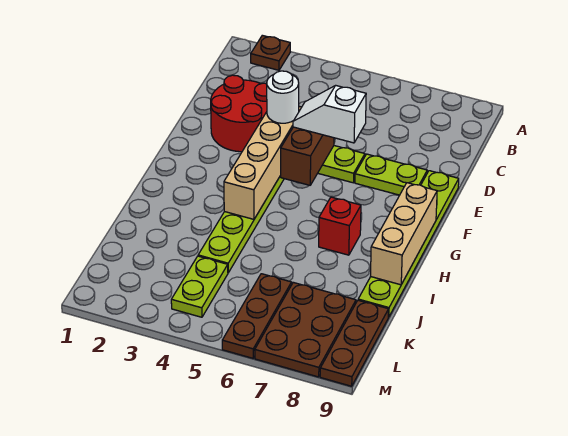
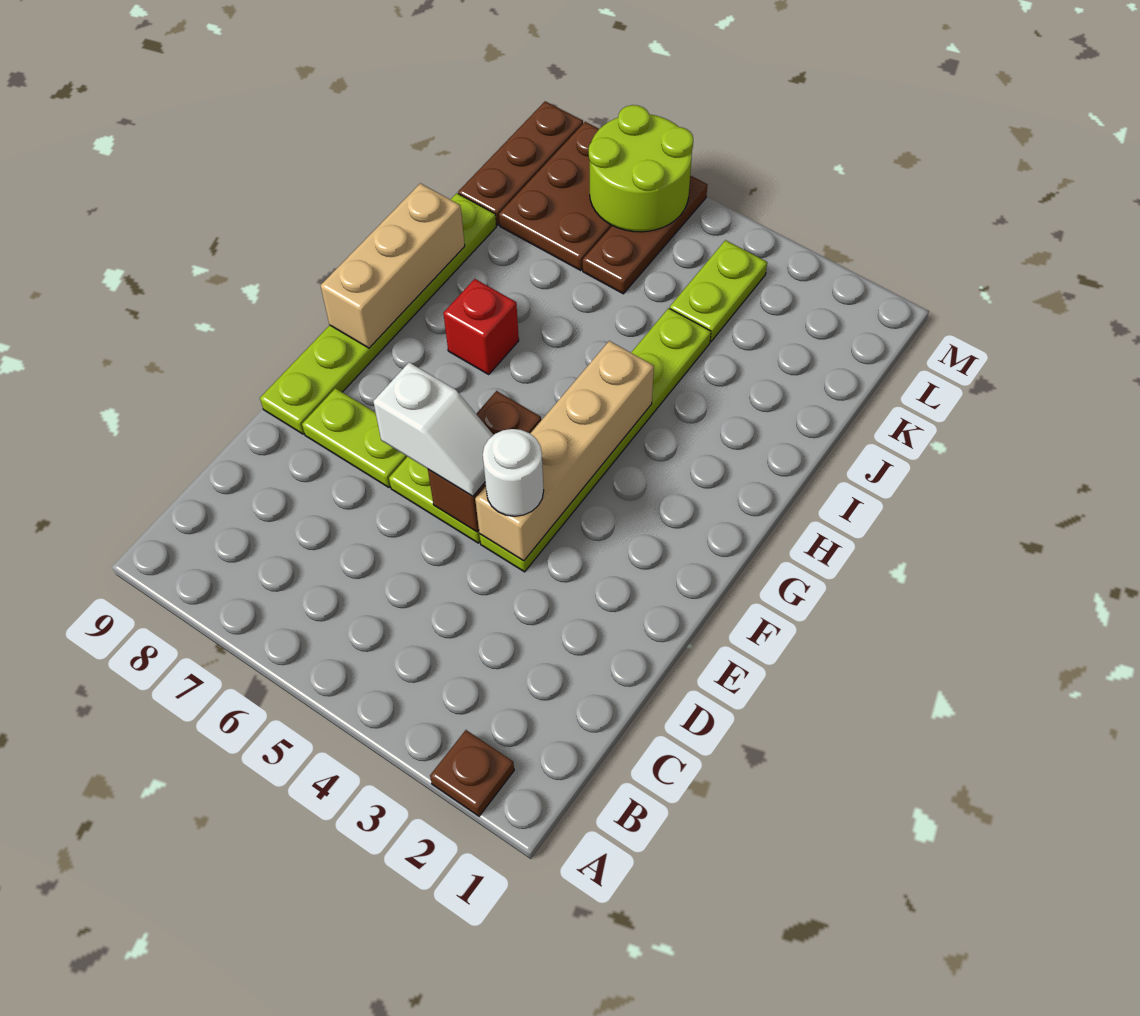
red round brick D2:E3 level 1 -> none
none -> lime round brick L6:M7 level 2

